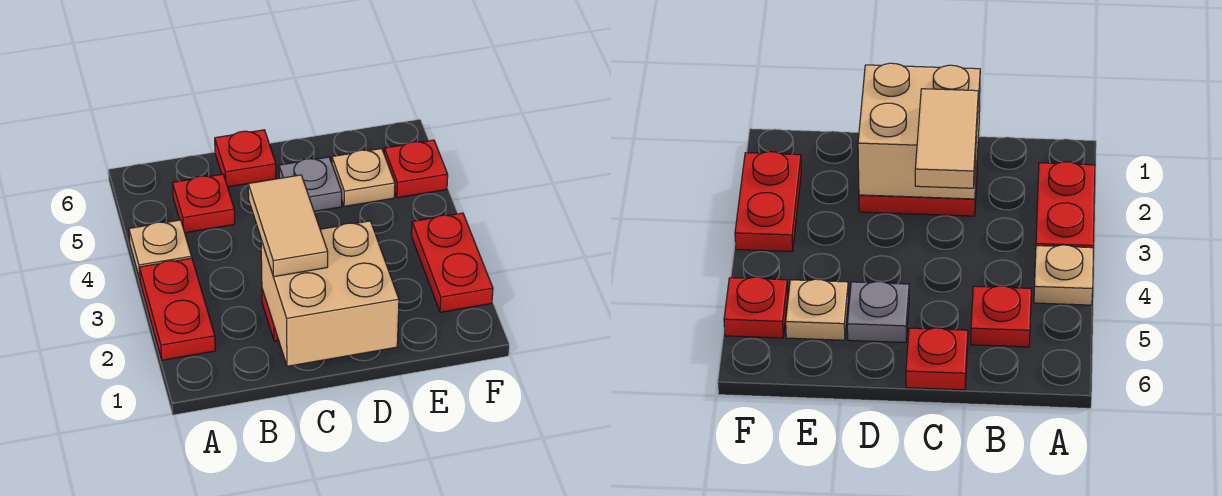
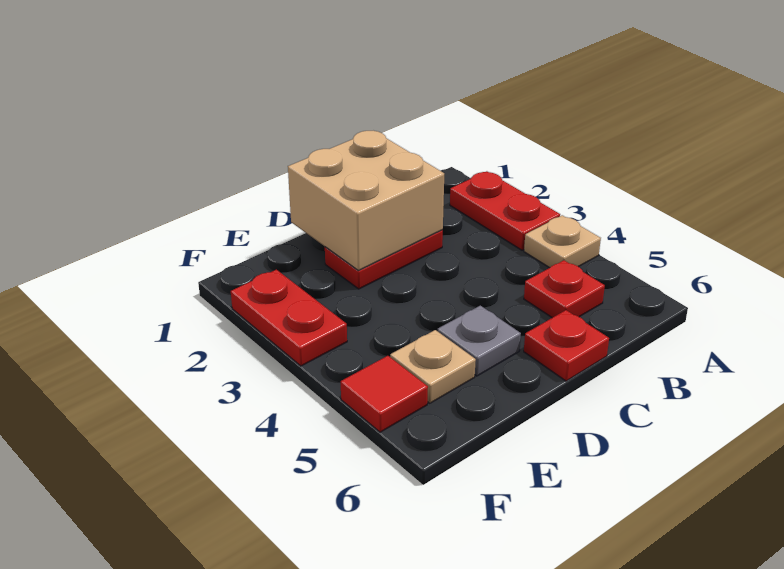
tan tile C2:C3 level 3 -> none
red plate F5 level 1 -> red tile F5 level 1

